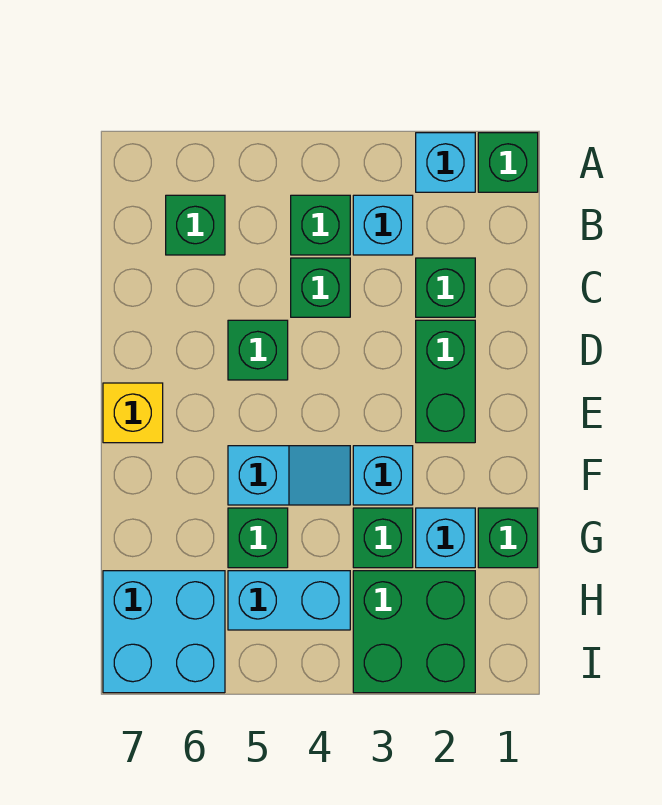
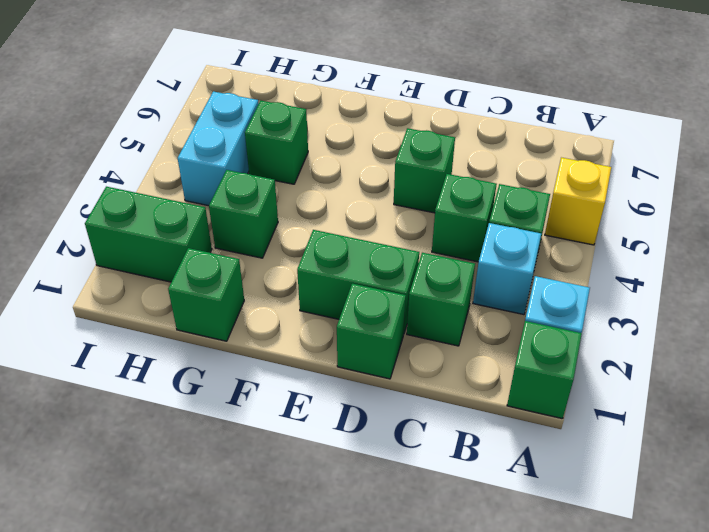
green brick B6 level 1 -> green brick D1 level 1
yellow brick E7 level 1 -> yellow brick A5 level 1
cyan brick F3 level 1 -> none
cyan slope F4:F5 level 1 top 5 -> none
cyan brick G2 level 1 -> none
green brick H2:I3 level 1 -> green brick H2:I2 level 1
cyan brick H6:I7 level 1 -> none

